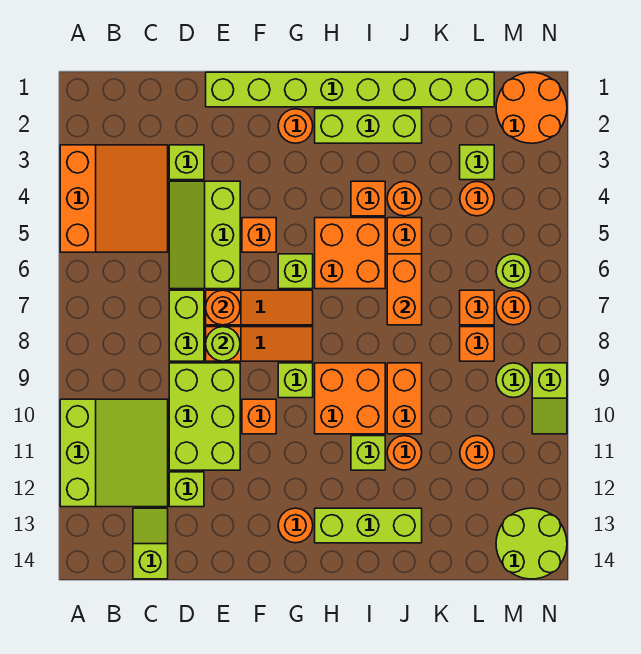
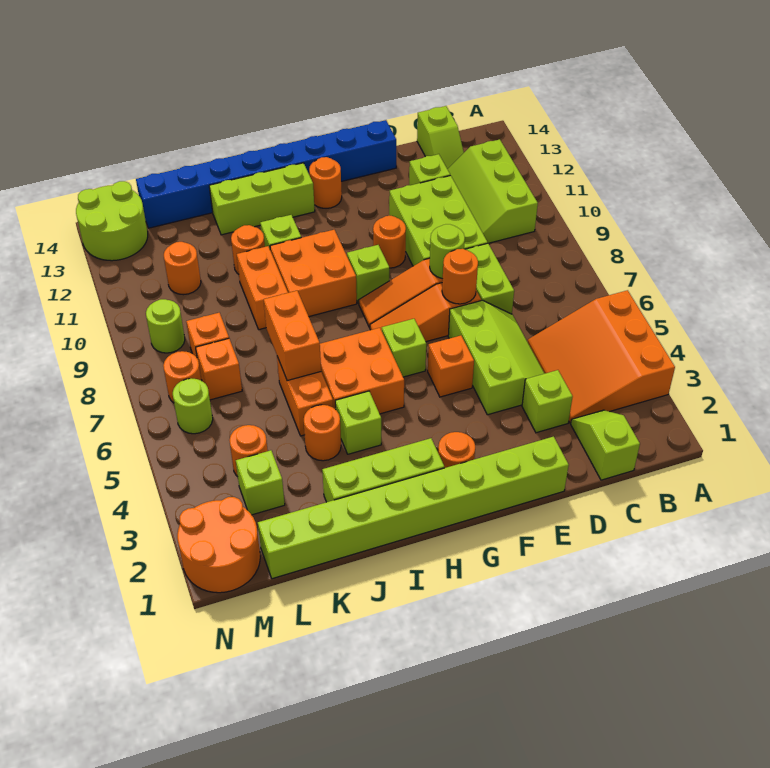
lime slope A10:C12 level 1 top A -> lime slope B10:C12 level 1 top B
none -> blue brick E14:L14 level 1
orange brick F10 level 1 -> orange round brick F10 level 1
orange brick I4 level 1 -> lime brick I4 level 1
lime slope N9:N10 level 1 top 9 -> lime slope C1:C2 level 1 top 1

